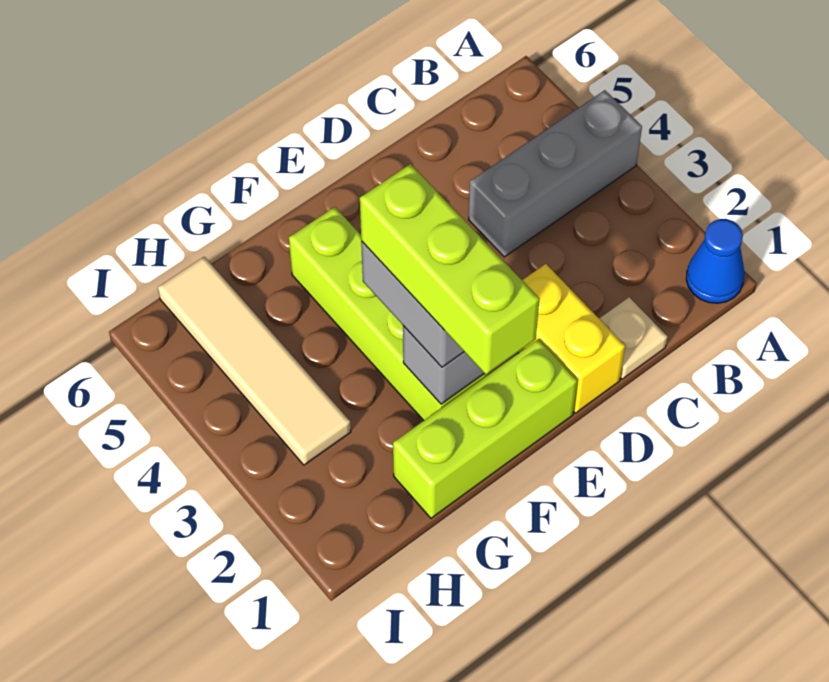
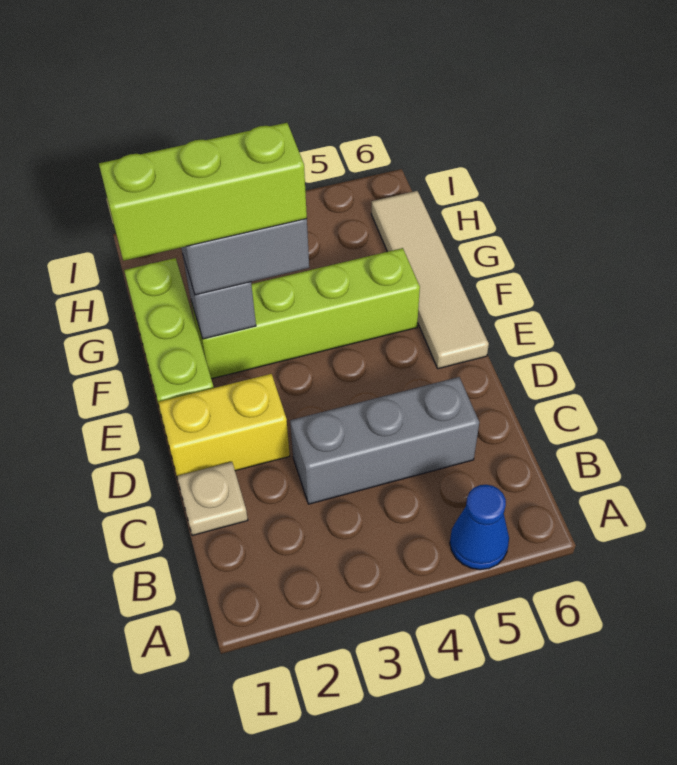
blue cone A1 level 1 -> blue cone A5 level 1
grey brick A4:C4 level 1 -> grey brick C3:C5 level 1
tan tile H3:H6 level 1 -> tan tile E6:H6 level 1

